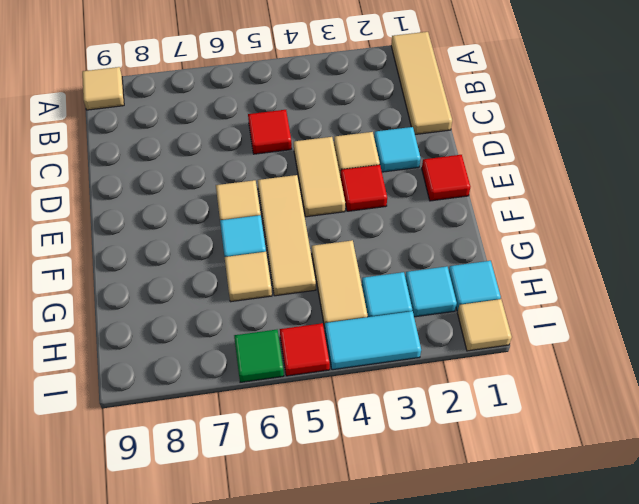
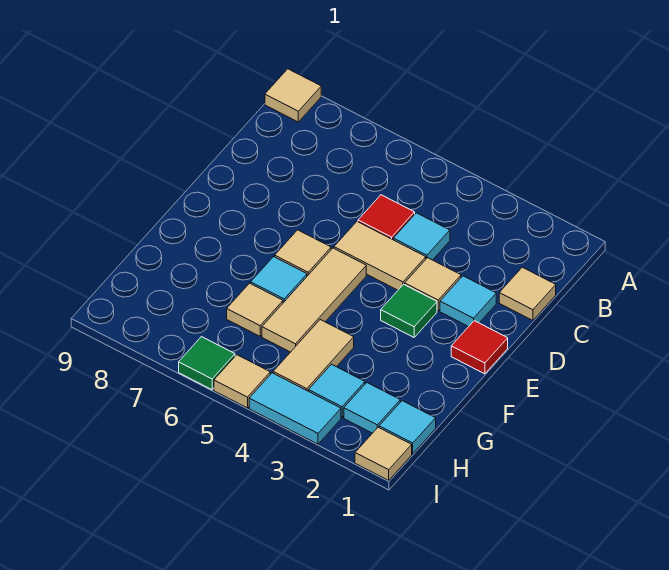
tan tile A1:C1 level 1 -> tan tile C1 level 1
none -> cyan tile C4 level 1
tan tile D4:E4 level 1 -> tan tile D4:D5 level 1
red tile E3 level 1 -> green tile E3 level 1
red tile I5 level 1 -> tan tile I5 level 1

